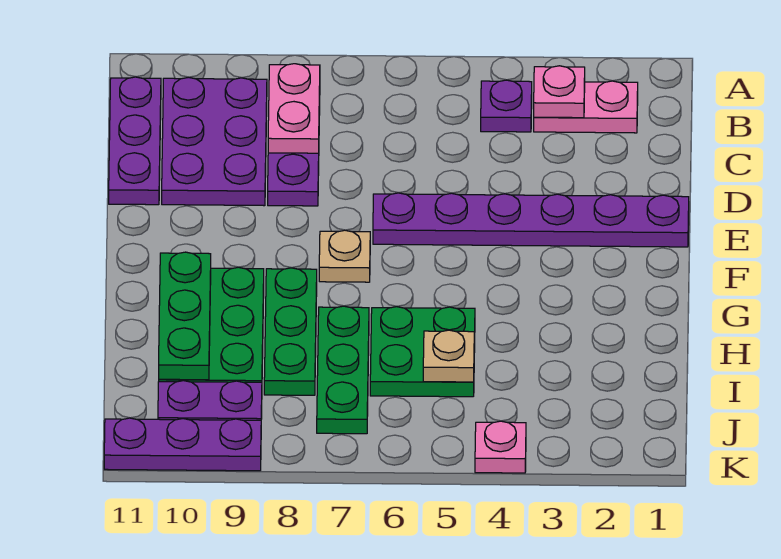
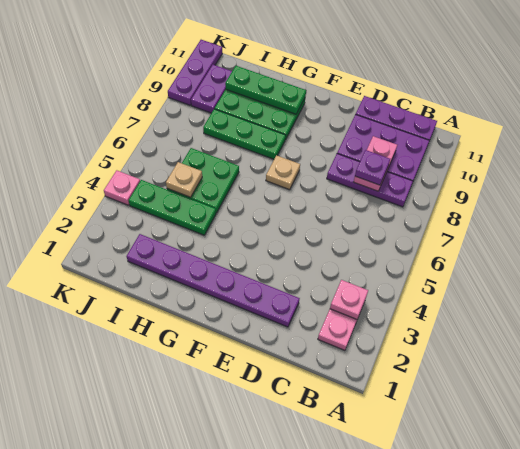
purple plate B4 level 1 -> purple plate C8 level 3
pink plate B8:C8 level 2 -> pink plate C8:C9 level 2
purple plate E1:E6 level 1 -> purple plate D2:I2 level 1
green plate H7:J7 level 1 -> green plate H4:J4 level 1

